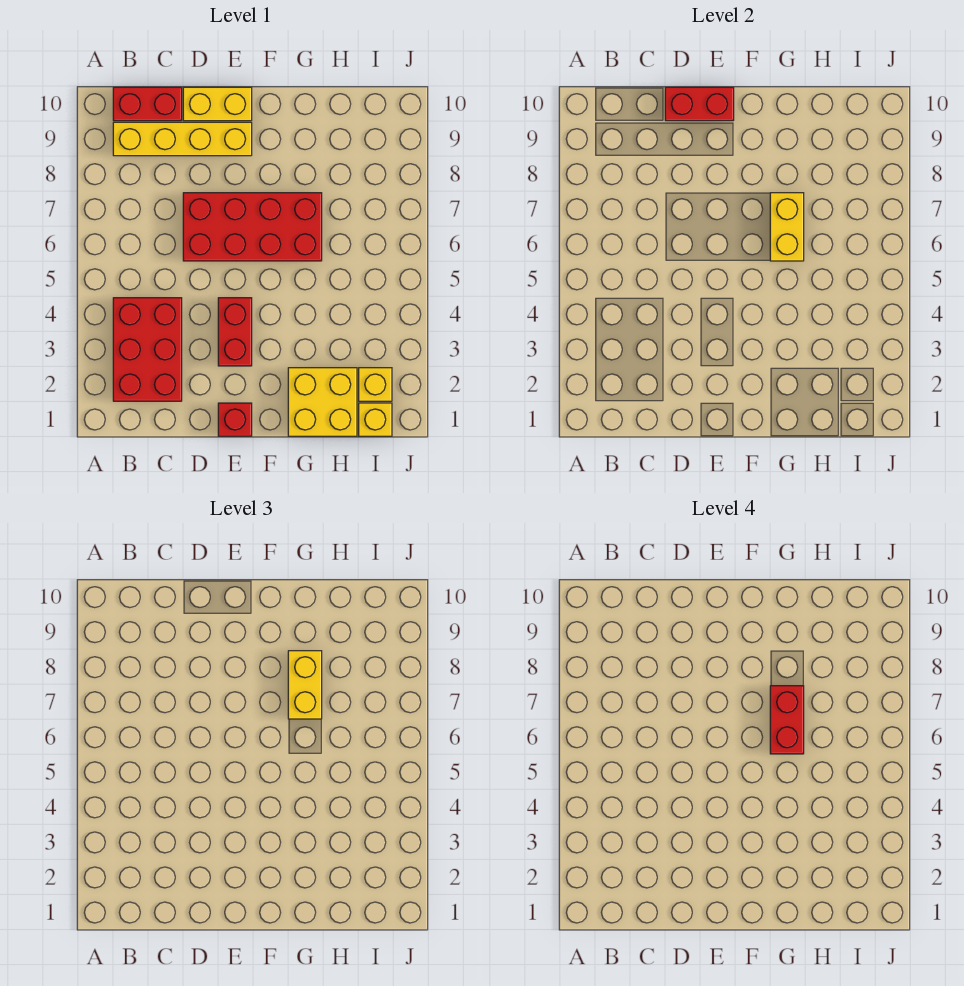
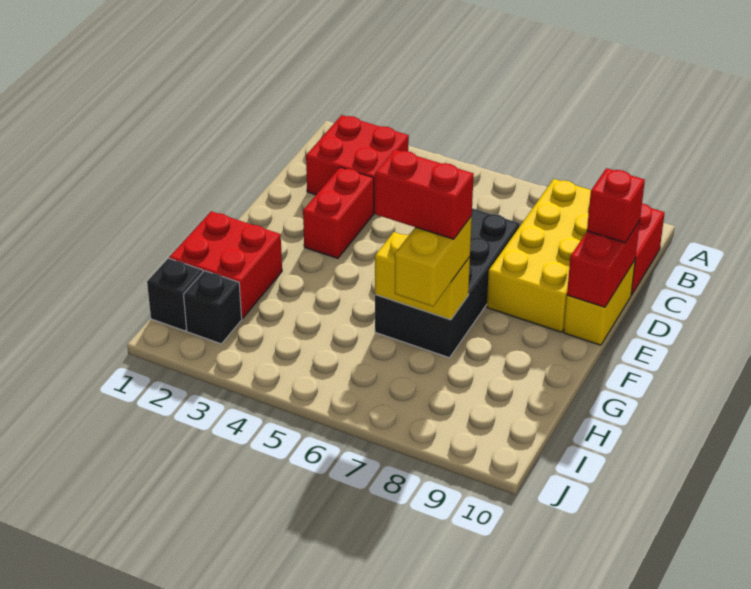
red brick B2:C4 level 1 -> red brick B2:C3 level 1
yellow brick B9:E9 level 1 -> yellow brick B8:E9 level 1
red brick D6:G7 level 1 -> black brick D6:G7 level 1
red brick E1 level 1 -> red brick D10 level 3
red brick E3:E4 level 1 -> red brick D3:E3 level 1
yellow brick G1:H2 level 1 -> red brick G1:H2 level 1
yellow brick G7:G8 level 3 -> yellow brick G7:H7 level 3
yellow brick I1 level 1 -> black brick I1 level 1
yellow brick I2 level 1 -> black brick I2 level 1

